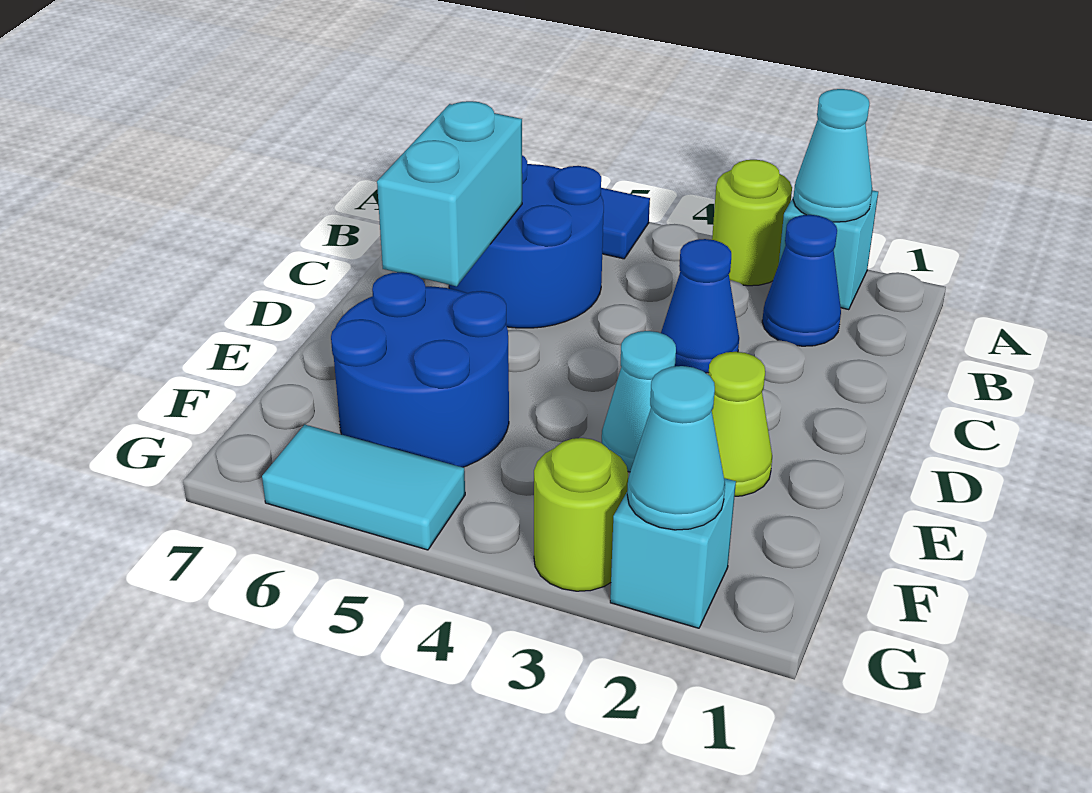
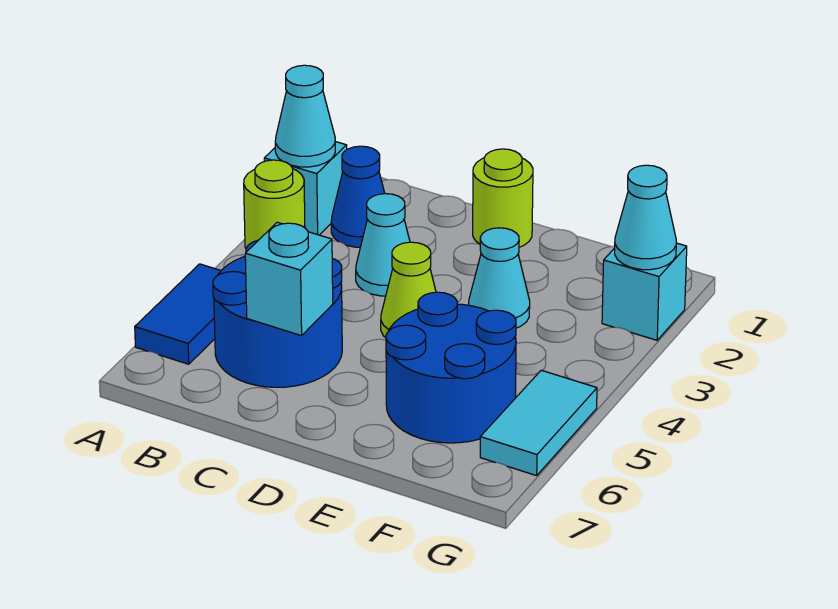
blue cone C3 level 1 -> cyan cone C3 level 1
cyan brick C6:D6 level 2 -> cyan brick C6 level 2
lime cone E2 level 1 -> lime cone D4 level 1
lime round brick G3 level 1 -> lime round brick D1 level 1

